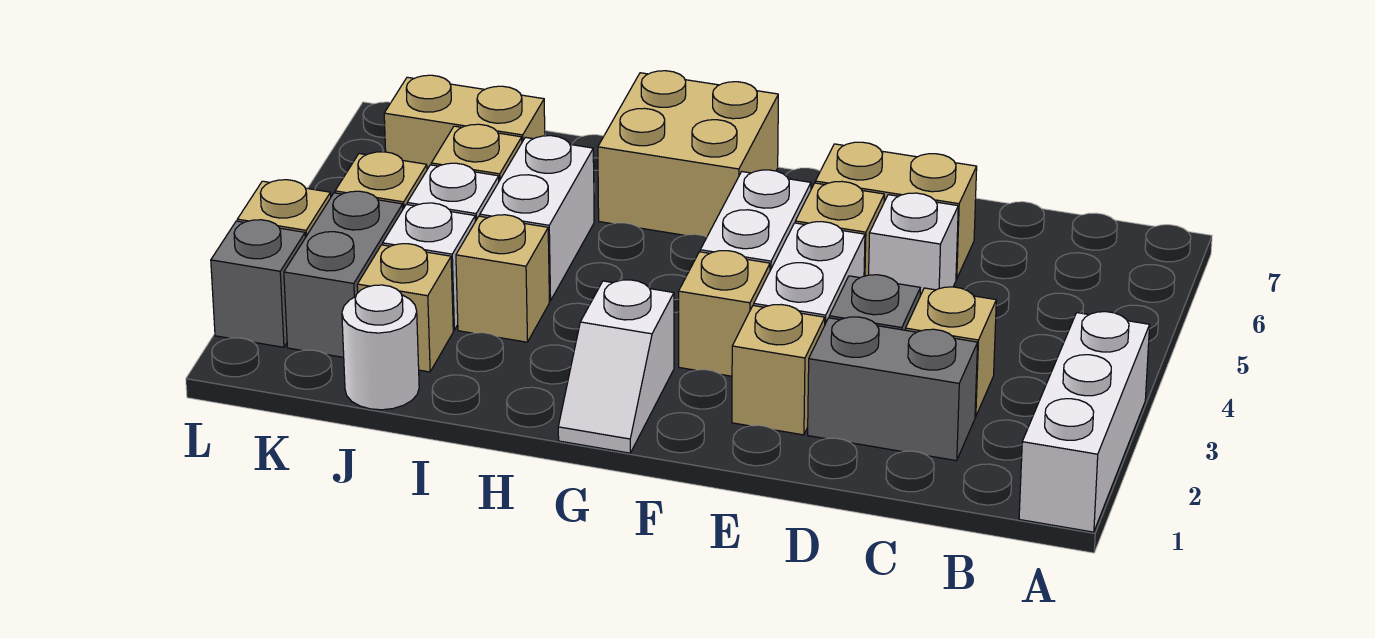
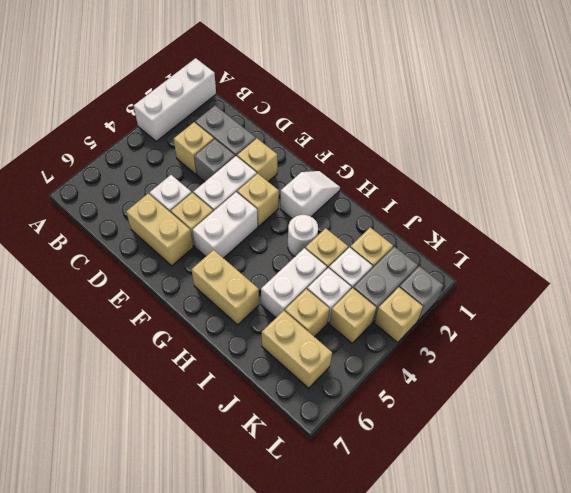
tan brick G6:H7 level 1 -> tan brick G6:H6 level 1
white round brick J1 level 1 -> white round brick H3 level 1

